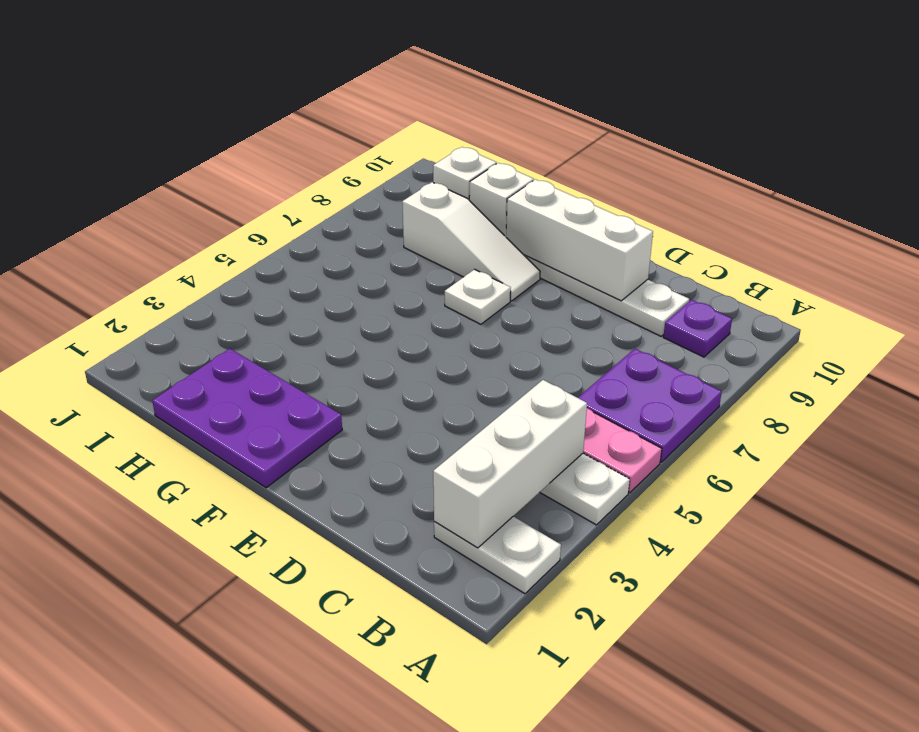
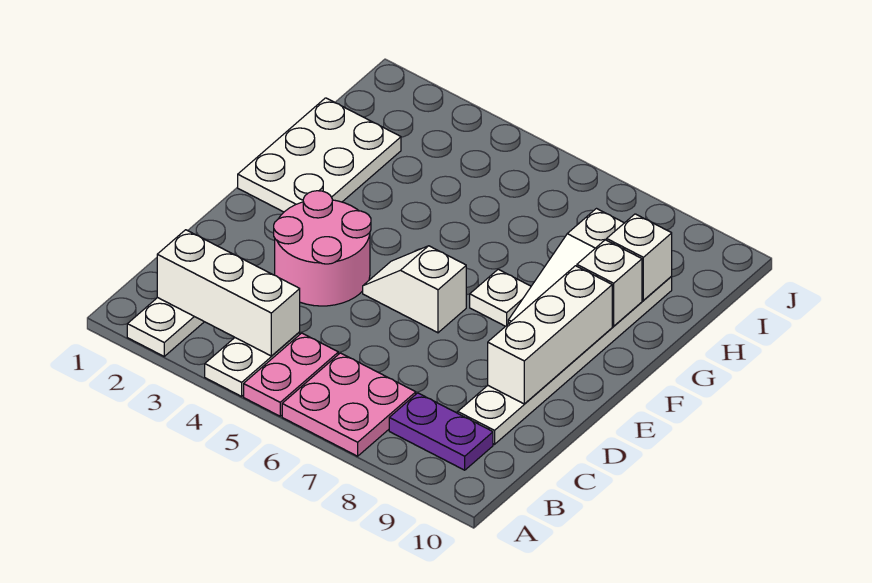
purple plate A6:B7 level 1 -> pink plate A6:B7 level 1
purple plate B9 level 1 -> purple plate B8:B9 level 1
none -> pink round brick D3:E4 level 1
none -> white slope E5:E6 level 1 top 6
purple plate F1:H2 level 1 -> white plate F1:H2 level 1

